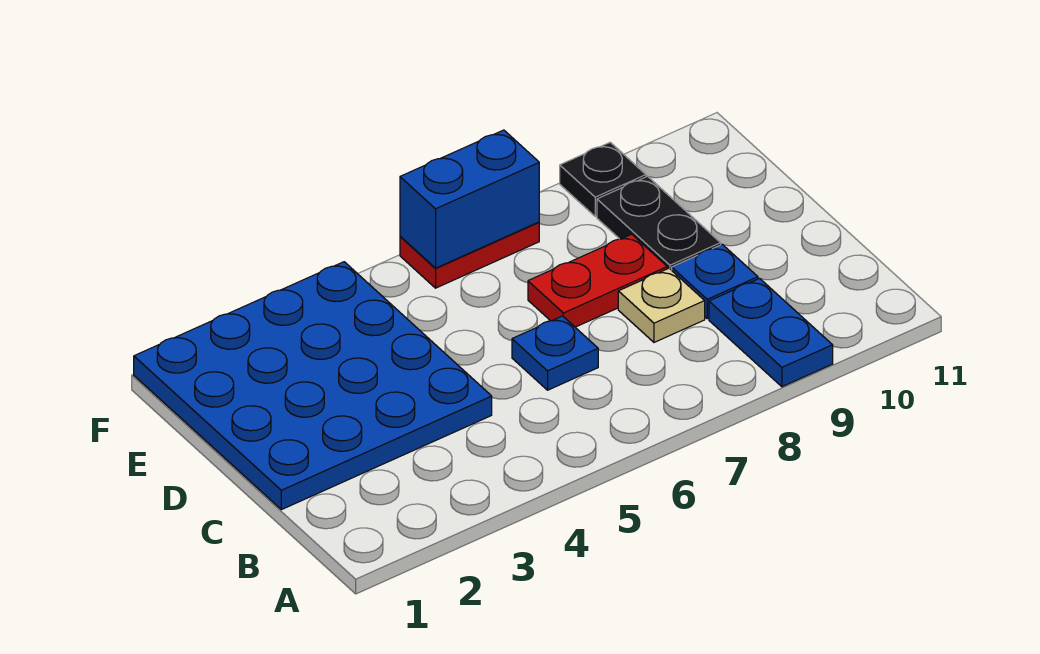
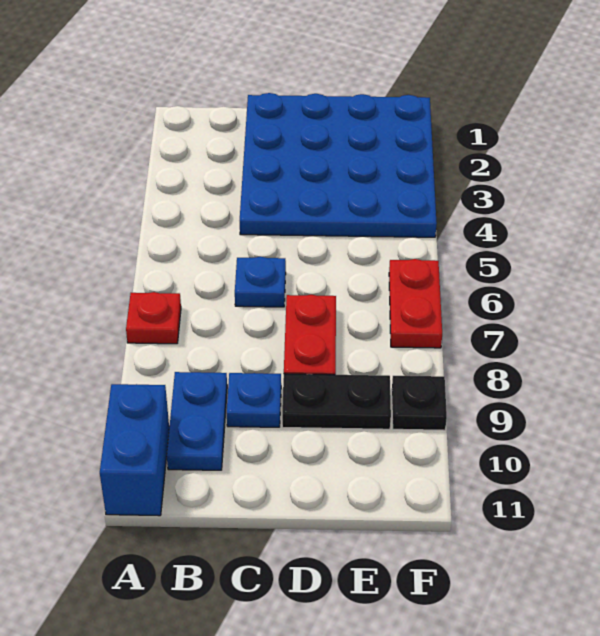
none -> red plate A7 level 1
blue plate A9:B9 level 1 -> blue plate B9:B10 level 1
tan plate C8 level 1 -> none
blue brick F6:F7 level 2 -> blue brick A10:A11 level 1

